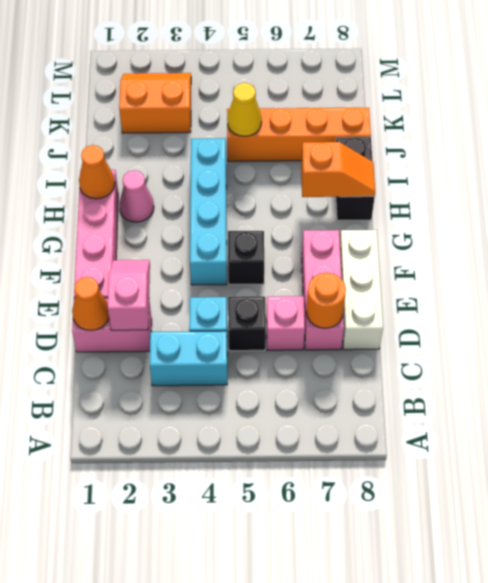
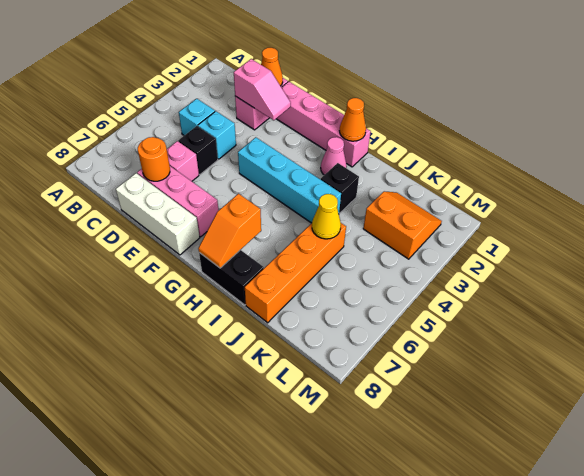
cyan brick C3:C4 level 1 -> cyan brick C4 level 1
black brick F5 level 1 -> black brick I3 level 1
orange slope K2:L3 level 1 top K -> orange slope K2:L3 level 1 top 3

